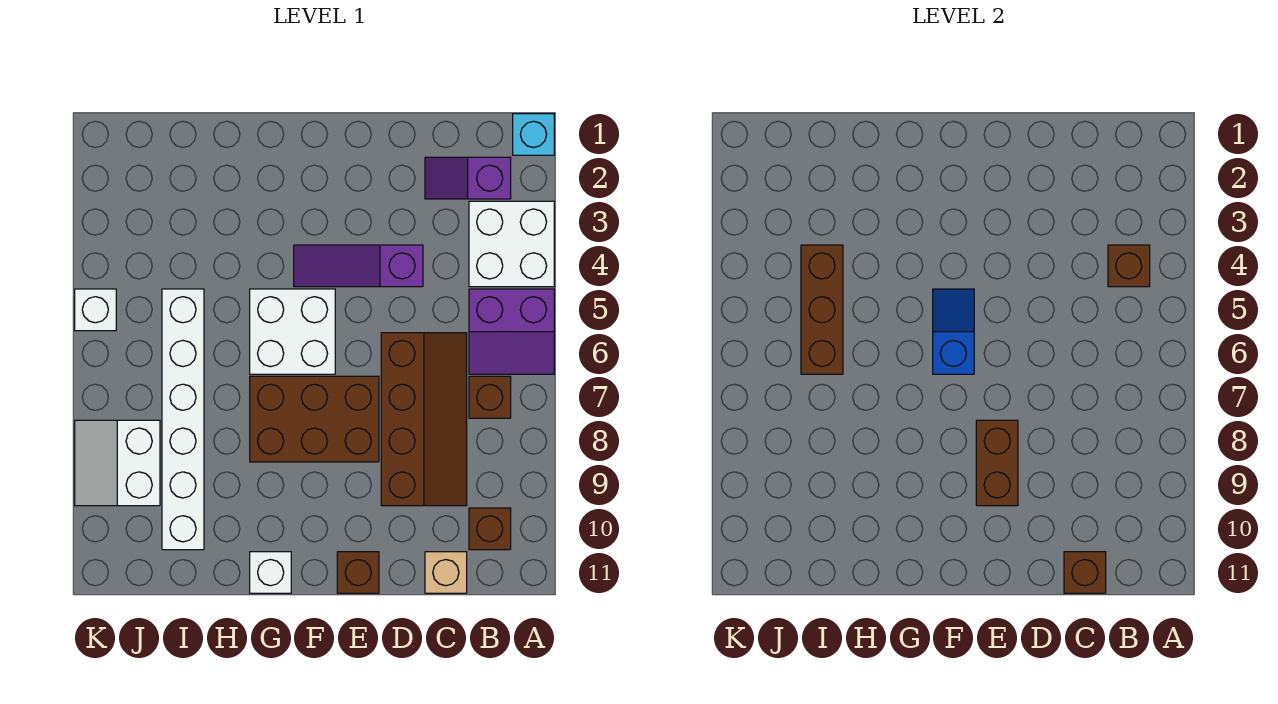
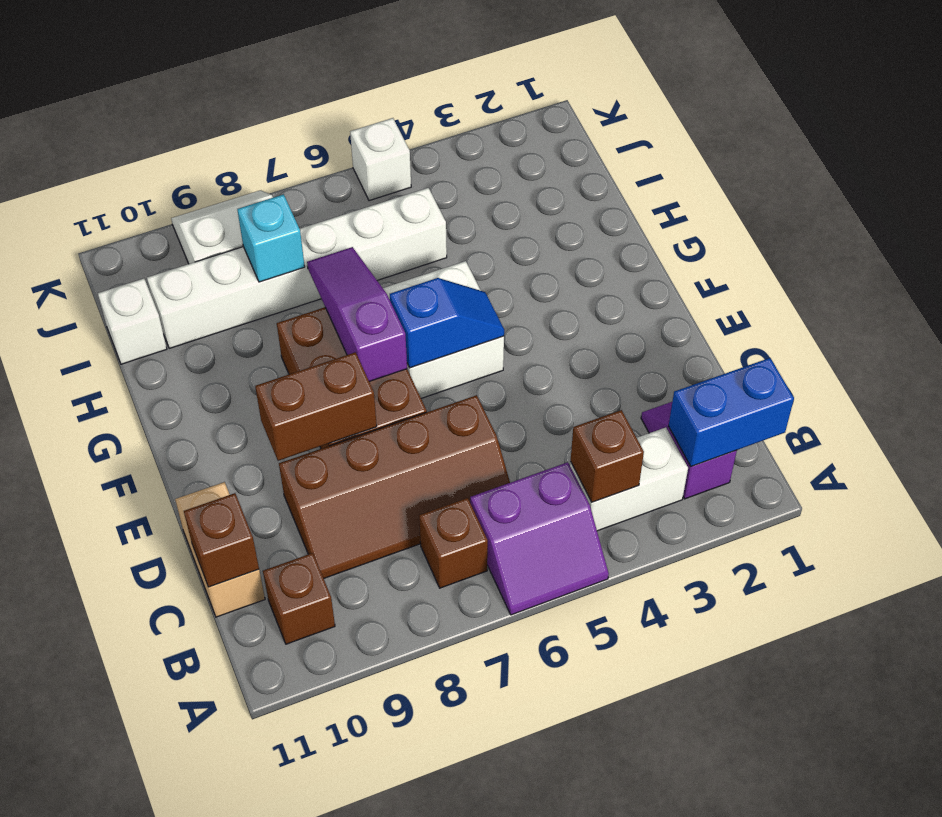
cyan brick A1 level 1 -> cyan brick I8 level 2
white brick A3:B4 level 1 -> white brick B3:B4 level 1
purple slope A5:B6 level 1 top 5 -> purple slope A5:B6 level 1 top B
none -> blue brick B1:B2 level 2
tan brick C11 level 1 -> tan brick C11:D11 level 1
purple slope D4:F4 level 1 top D -> purple slope F7:H7 level 2 top F
brown brick E11 level 1 -> none
white brick G11 level 1 -> white brick I11 level 1
brown brick I4:I6 level 2 -> none

